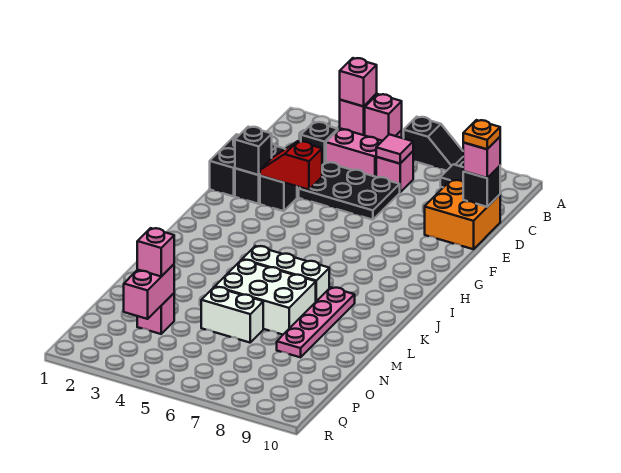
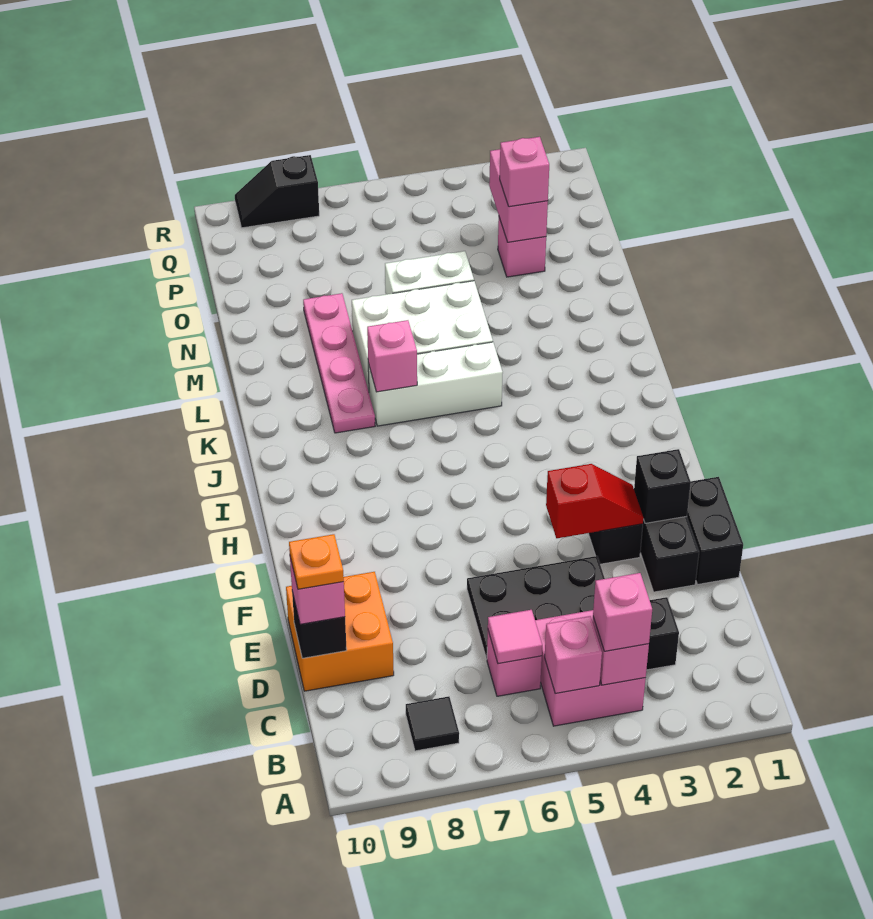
black slope A6:A7 level 1 top 6 -> black slope R8:R9 level 1 top 8
none -> pink brick K7 level 2

